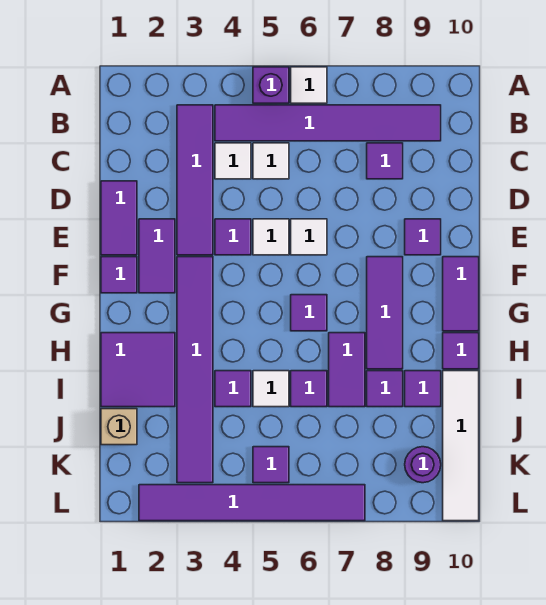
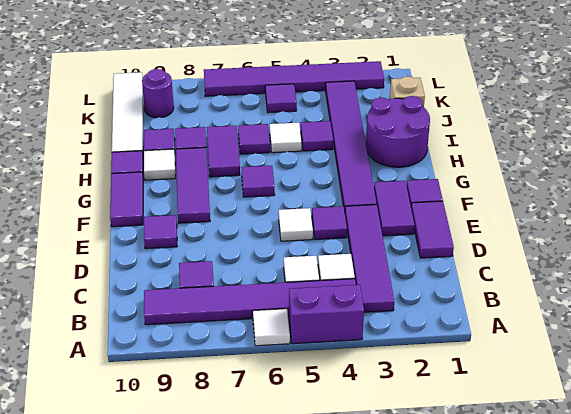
purple brick A5 level 1 -> purple brick A4:A5 level 1
white tile E6 level 1 -> white tile H9 level 1
purple tile H1:I2 level 1 -> purple round brick H1:I2 level 1

